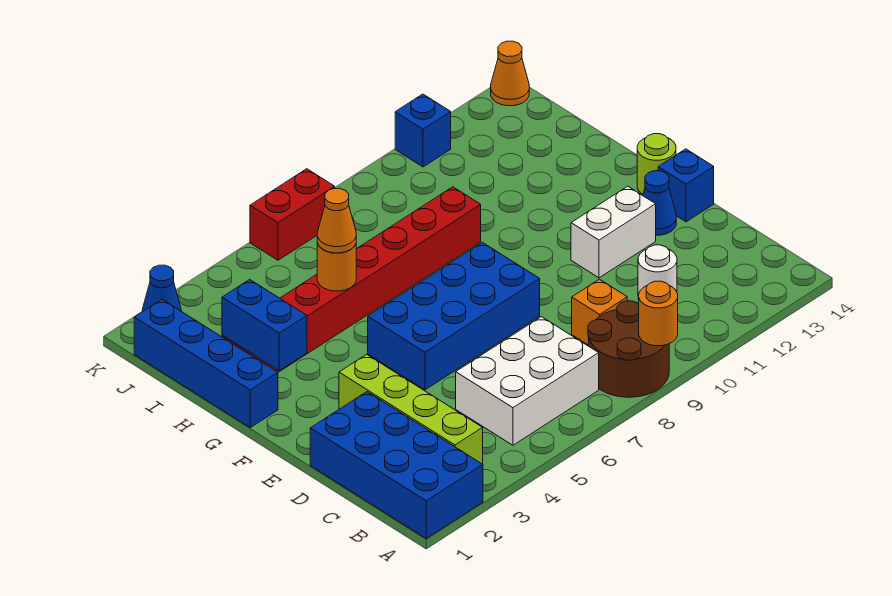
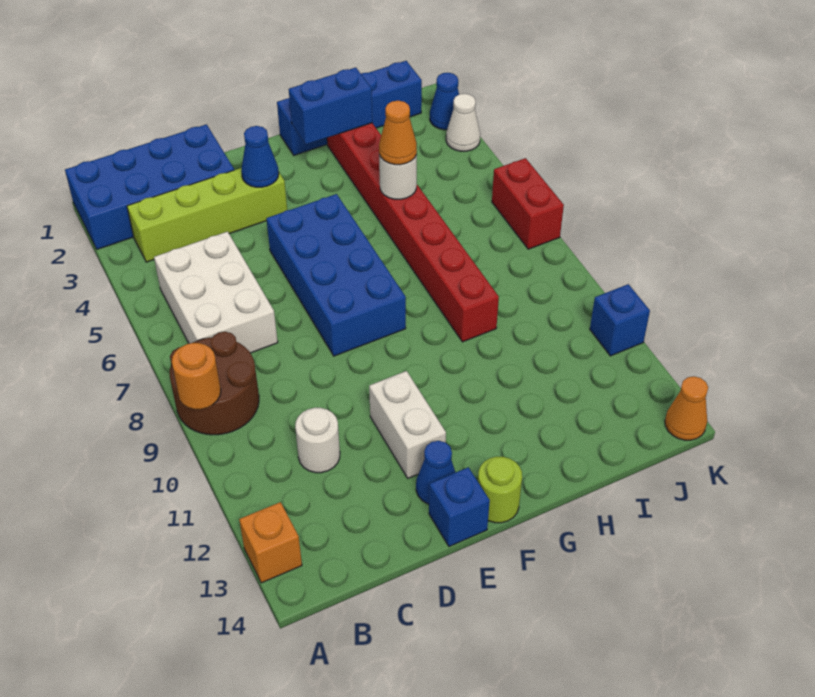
orange brick C9 level 1 -> orange brick A13 level 1
none -> blue cone E3 level 2
orange round brick H5 level 2 -> white round brick H5 level 2
none -> white cone K3 level 1

